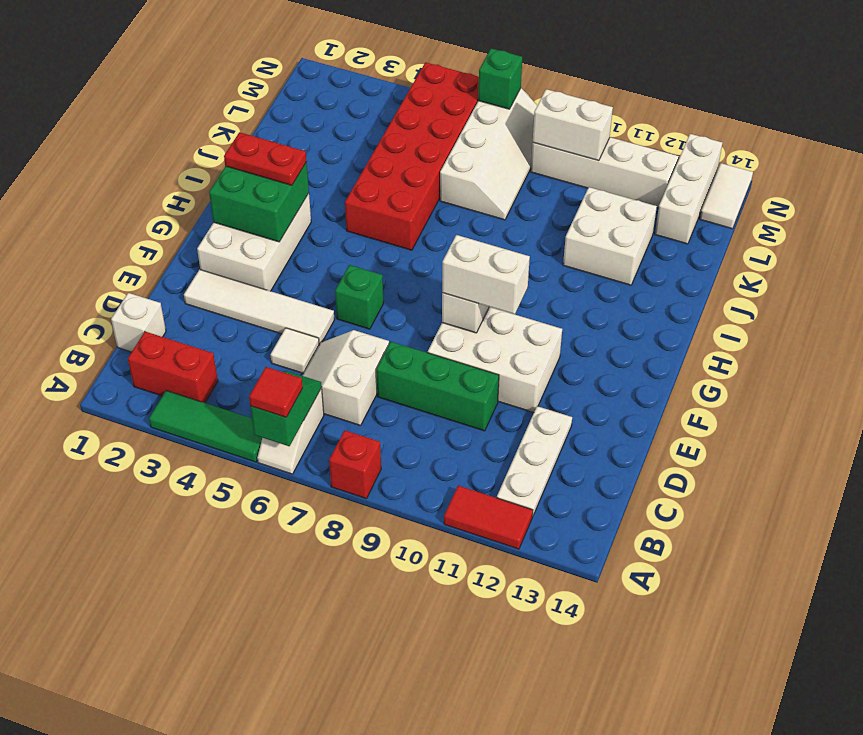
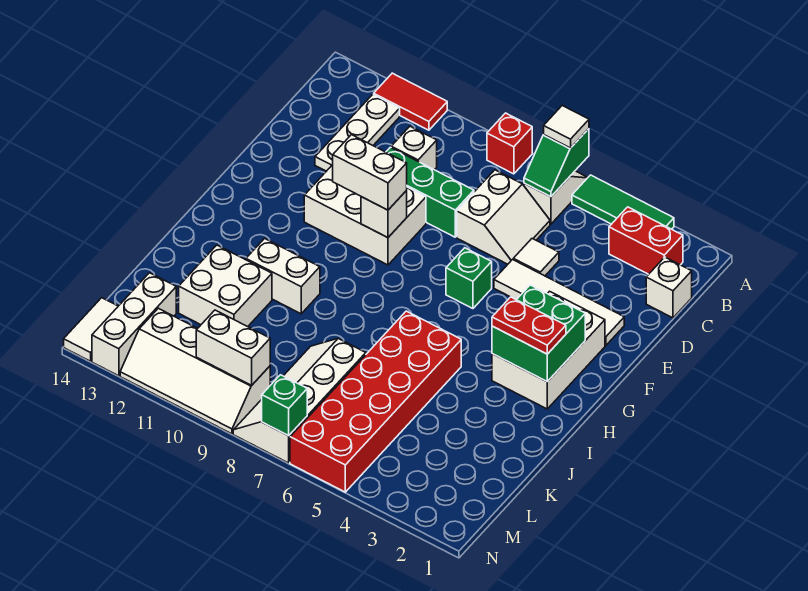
red tile A6 level 3 -> white tile A6 level 3
none -> white brick C10 level 1
none -> white brick I10:I11 level 1

